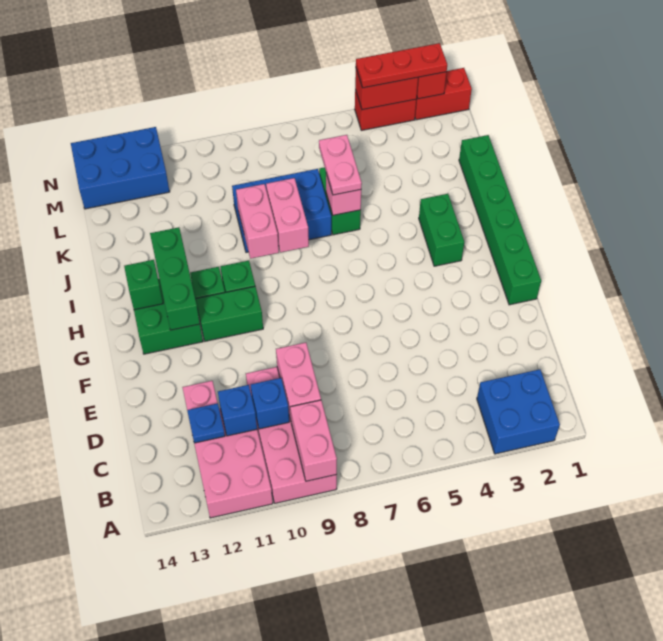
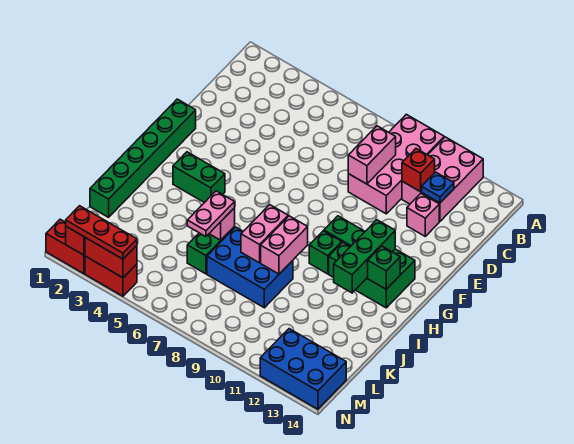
blue brick A2:B3 level 1 -> none
pink brick A9:B9 level 2 -> none
blue brick C10 level 2 -> none
blue brick C11 level 2 -> red brick C11 level 2
green brick H3:I3 level 1 -> green brick H3:H4 level 1

